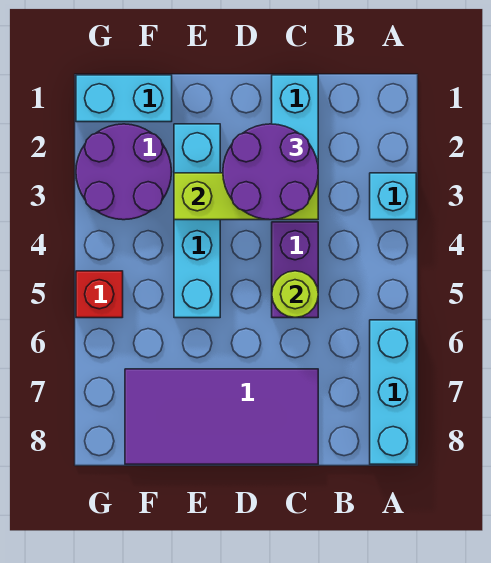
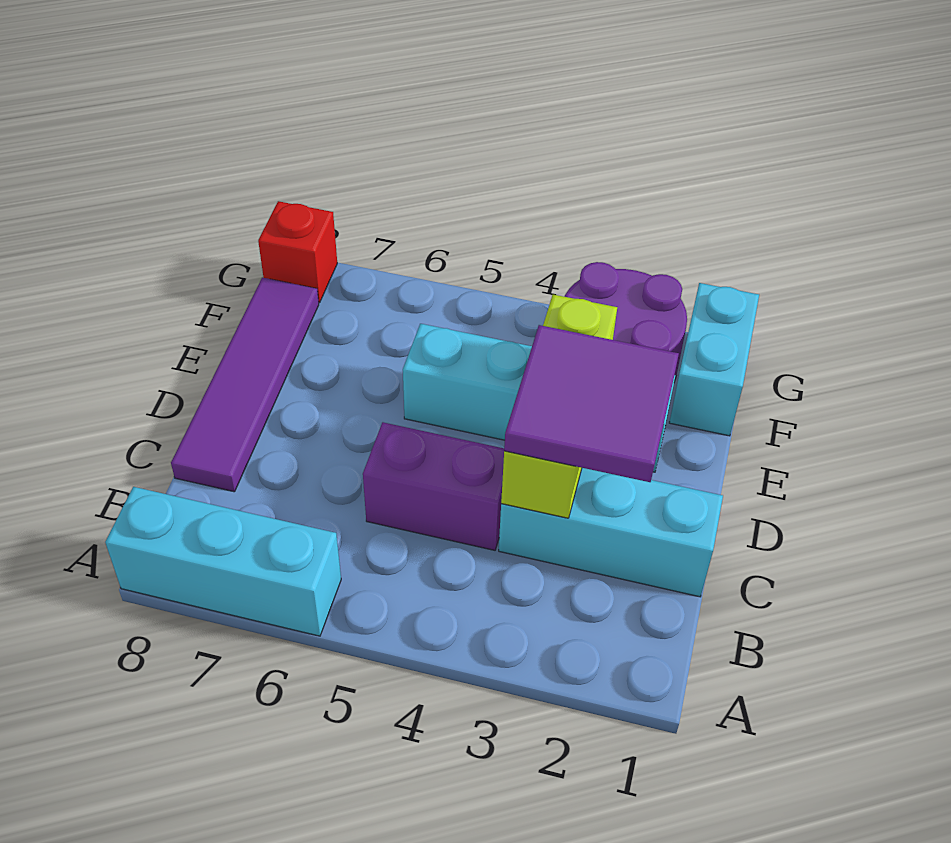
cyan brick A3 level 1 -> none
purple round brick C2:D3 level 3 -> purple tile C2:D3 level 3
lime round brick C5 level 2 -> none
purple tile C7:F8 level 1 -> purple tile C8:F8 level 1
red brick G5 level 1 -> red brick G8 level 1

